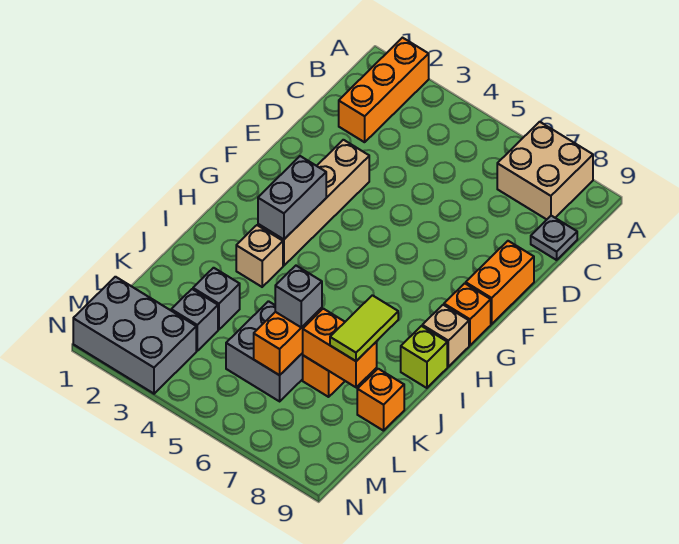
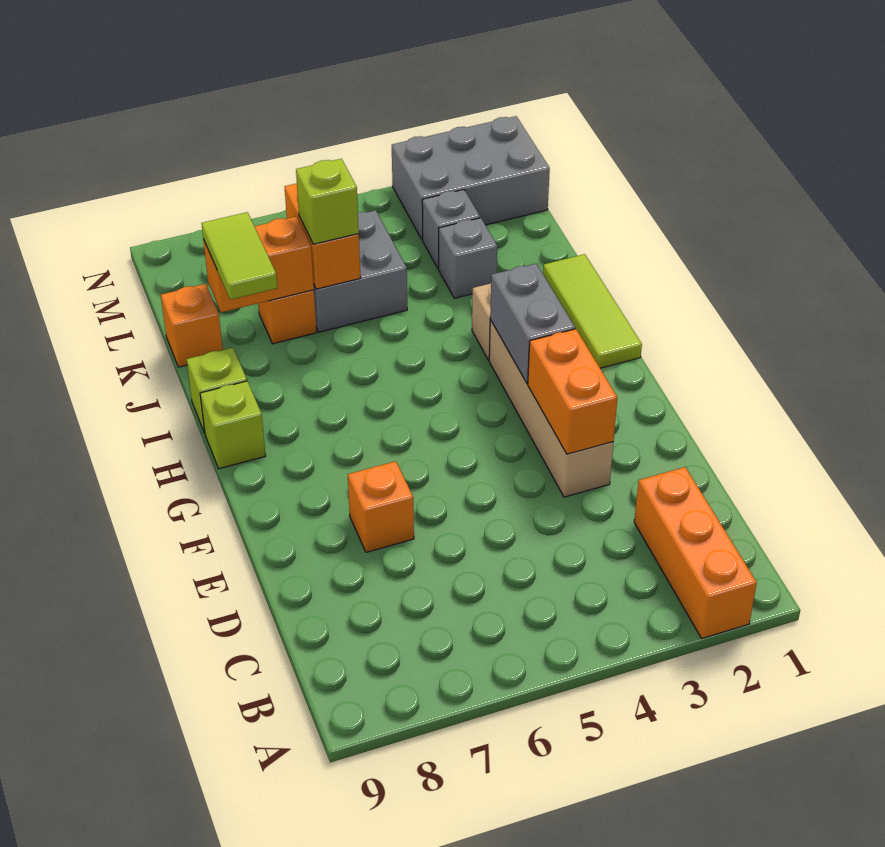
tan brick A7:B8 level 1 -> none
grey plate C9 level 1 -> none
orange brick E9:F9 level 1 -> orange brick E3:F3 level 2
orange brick G9 level 1 -> orange brick E7 level 1
none -> lime tile H1:J1 level 1
tan brick H9 level 1 -> lime brick H9 level 1
grey brick K6 level 3 -> lime brick K6 level 3

